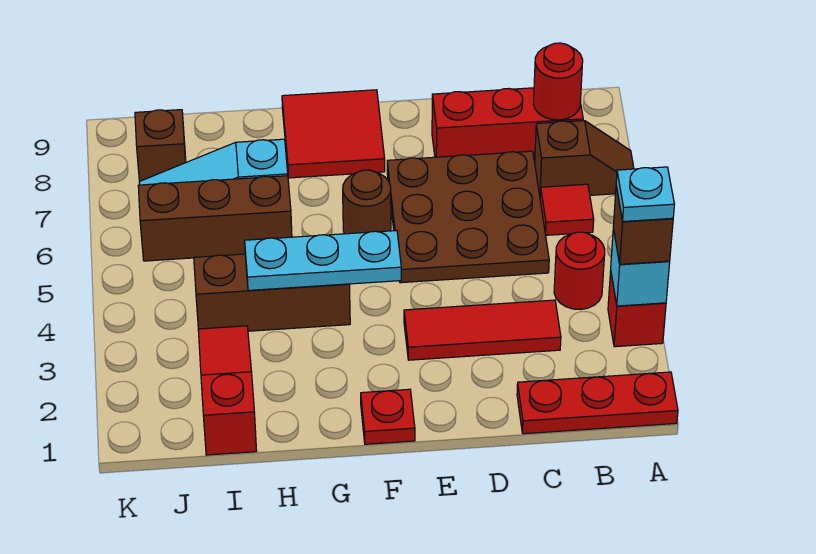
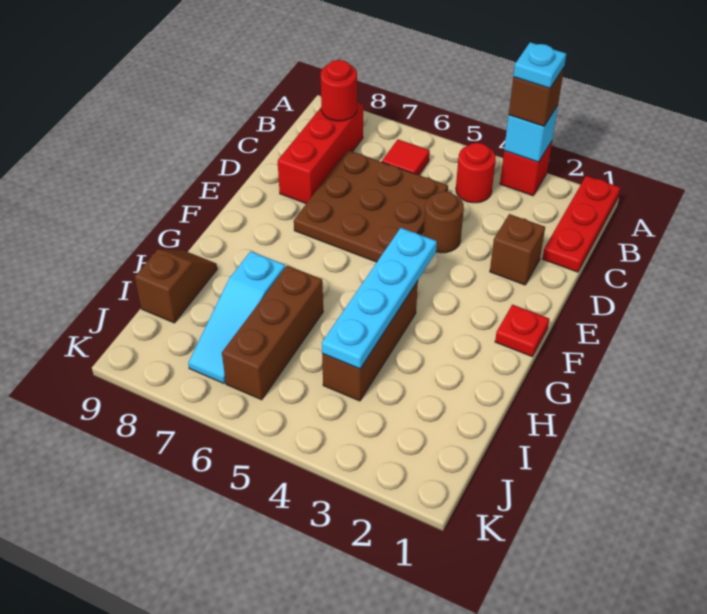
brown slope A7:B7 level 1 top B -> brown slope H9:I9 level 1 top I
red tile C3:E3 level 1 -> none
cyan plate F4:H4 level 2 -> cyan plate F4:I4 level 2
brown round brick F6 level 1 -> brown round brick D4 level 1
red tile F8:G9 level 1 -> none
red slope I1:I3 level 1 top 1 -> none
brown brick J8 level 1 -> brown brick D2 level 1

